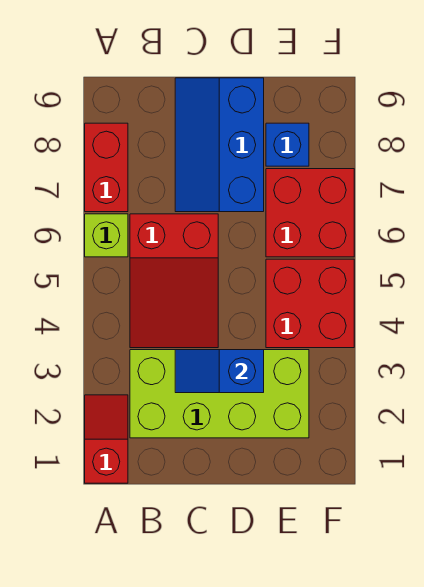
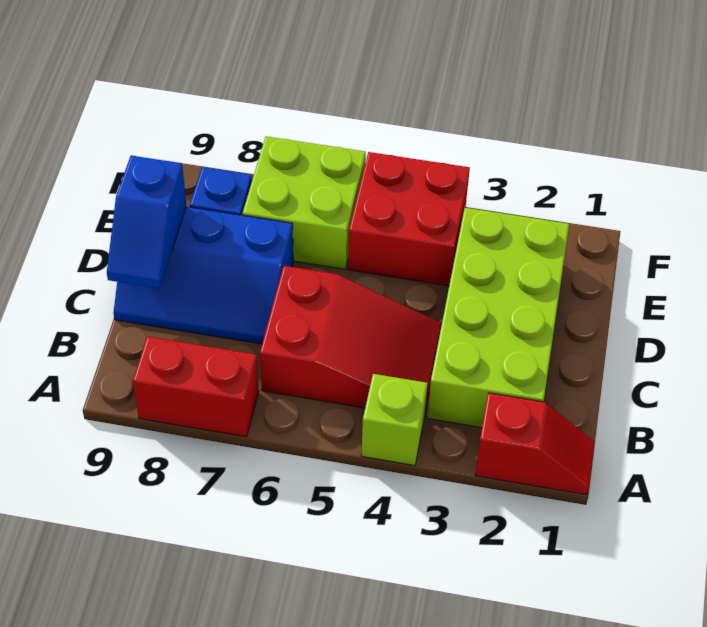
red slope A1:A2 level 1 top 1 -> red slope A1:A2 level 1 top 2
lime brick A6 level 1 -> lime brick A4 level 1
blue slope C3:D3 level 2 top D -> blue slope C9:D9 level 2 top D
red brick E6:F7 level 1 -> lime brick E6:F7 level 1

